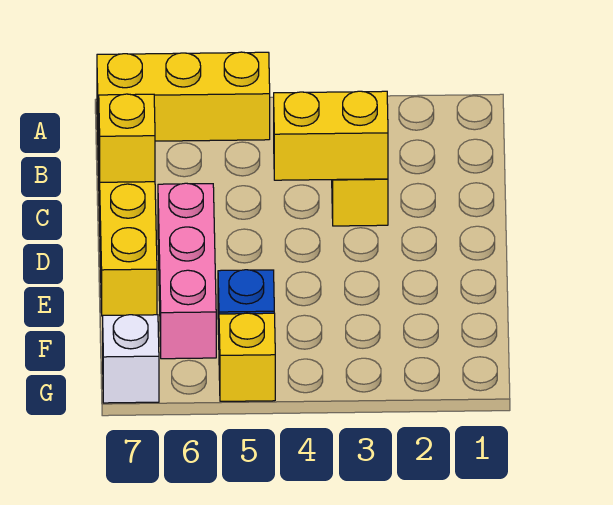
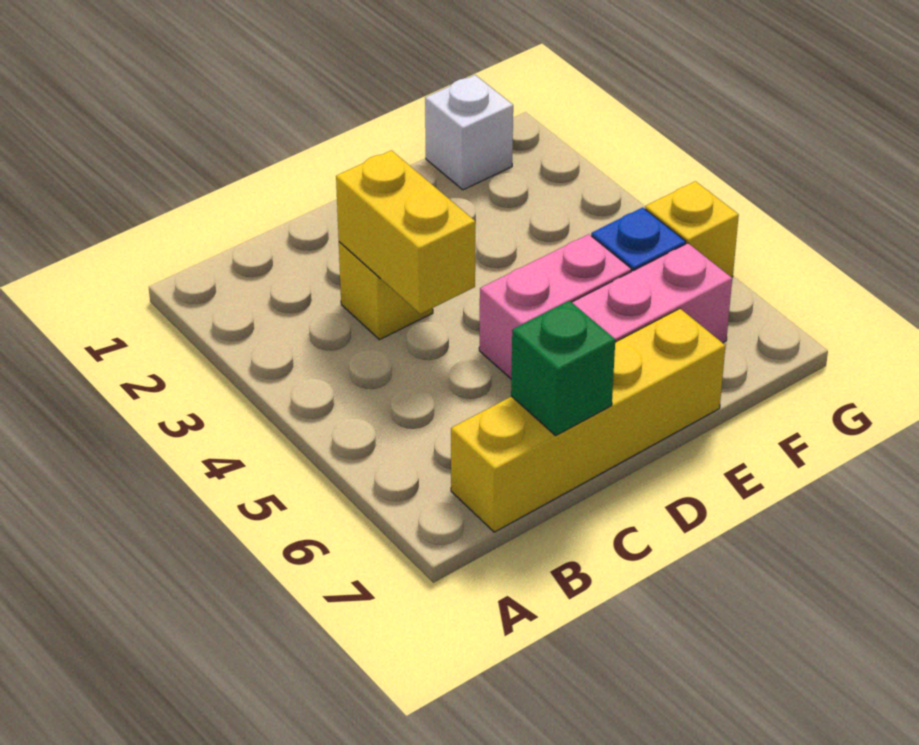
yellow brick A5:A7 level 1 -> none
yellow brick C7 level 2 -> green brick C7 level 2
none -> pink brick D5:E5 level 1
white brick G7 level 1 -> white brick F1 level 1

